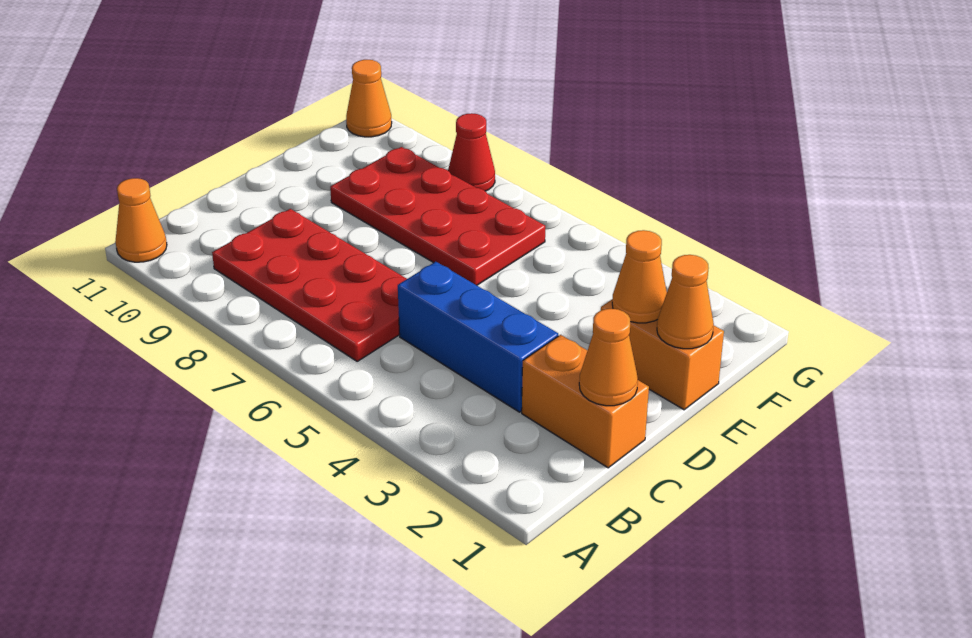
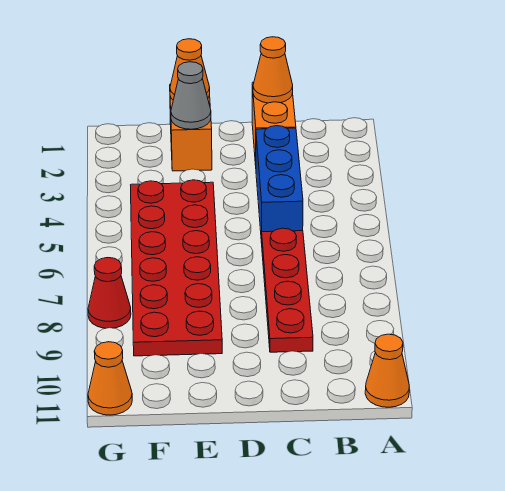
red plate B6:C9 level 1 -> red plate C6:C9 level 1
orange cone E2 level 2 -> grey cone E2 level 2
red plate E6:F9 level 1 -> red plate E4:F9 level 1

